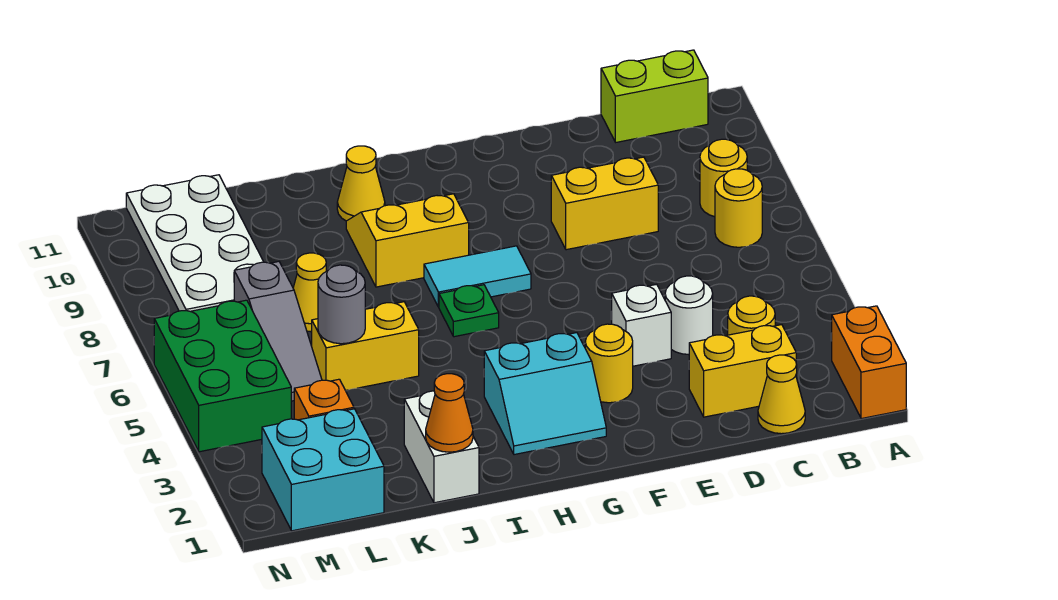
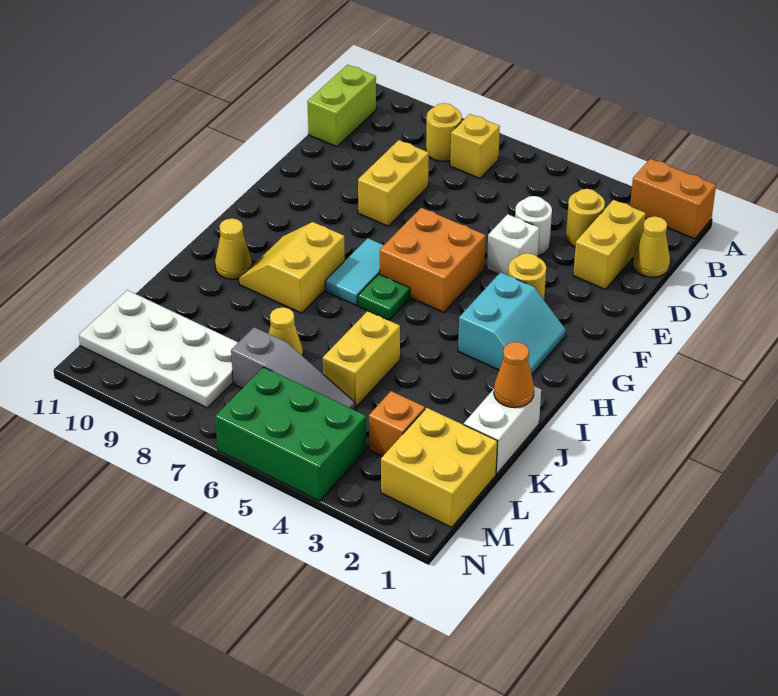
yellow round brick B7 level 1 -> yellow brick B7 level 1
none -> orange brick F5:G6 level 1
white brick J1:J2 level 1 -> white brick J1:K1 level 1
grey round brick K5 level 2 -> none
cyan brick L1:M2 level 1 -> yellow brick L1:M2 level 1

